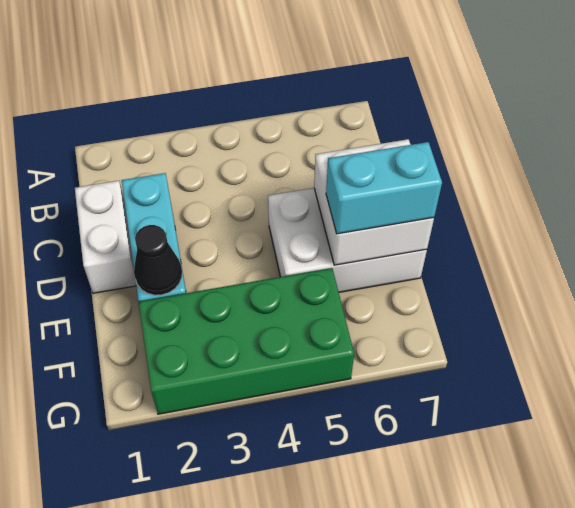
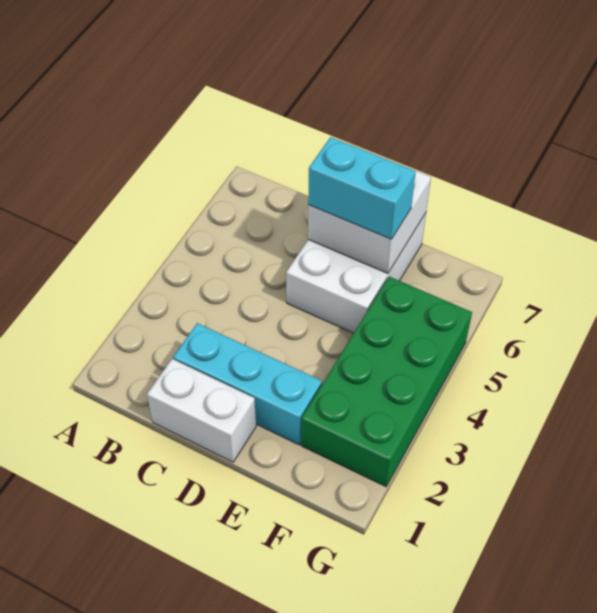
black cone E2 level 2 -> none
cyan brick E6:E7 level 3 -> cyan brick D6:E6 level 3

